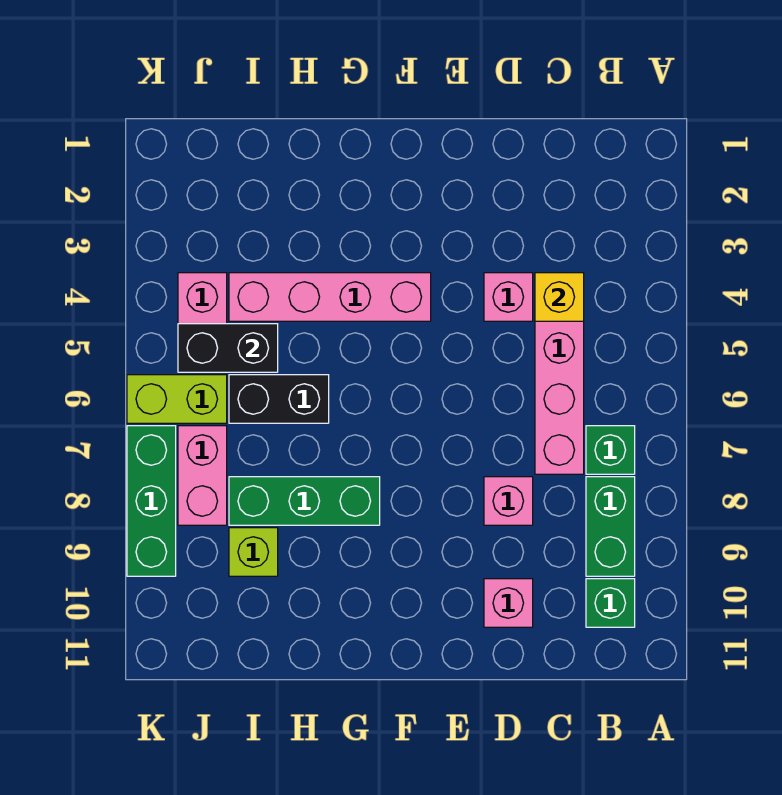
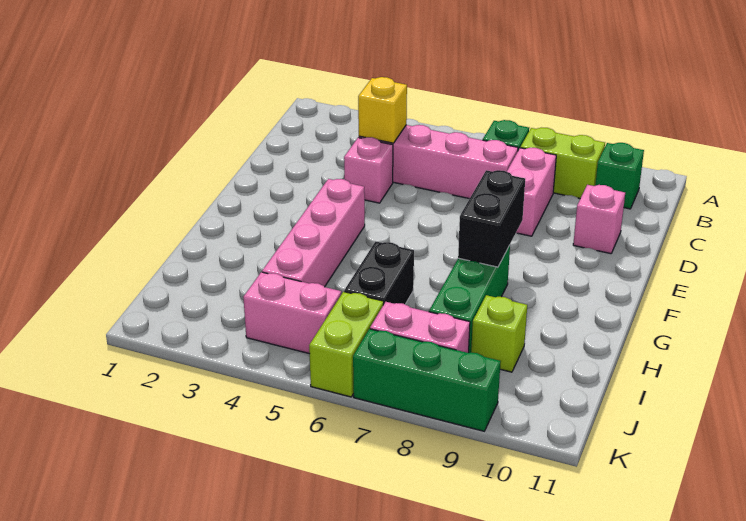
green brick B8:B9 level 1 -> lime brick B8:B9 level 1
pink brick D8 level 1 -> pink brick C8:D8 level 1
black brick I5:J5 level 2 -> black brick F8:G8 level 2

